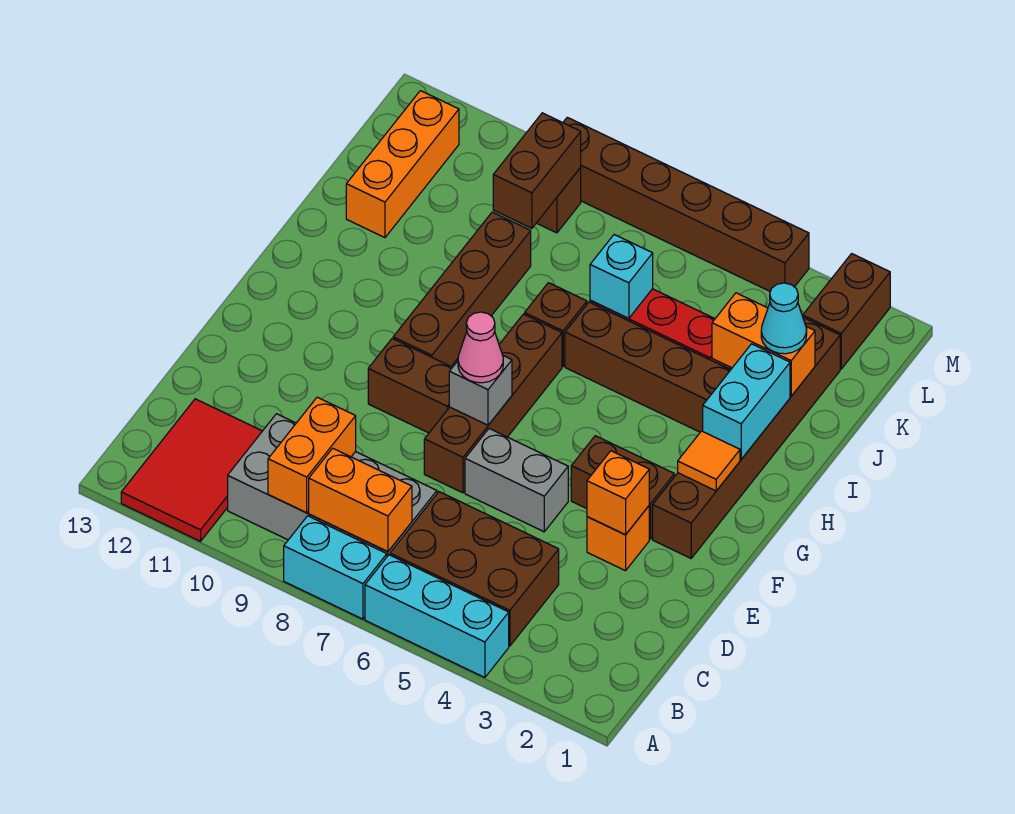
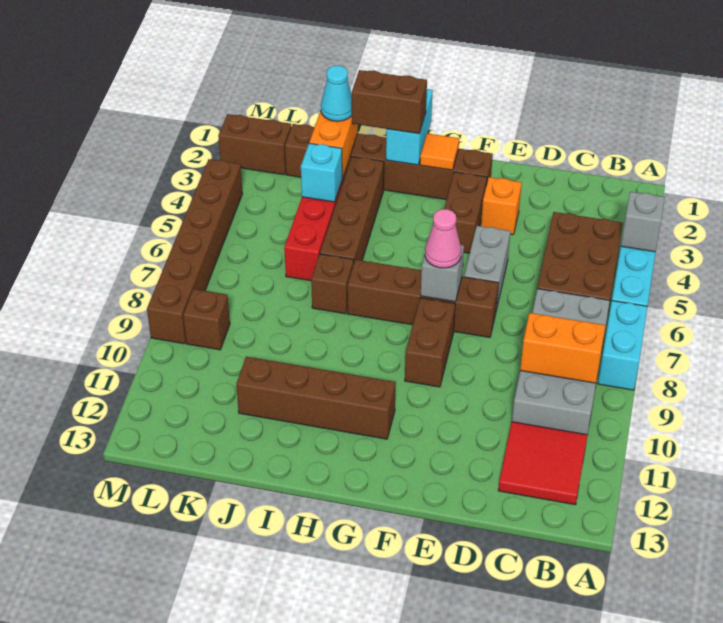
none -> grey brick A4 level 2
red tile A11:C12 level 1 -> red tile B11:C12 level 1
orange brick B7:B8 level 2 -> none
orange brick E3 level 2 -> none
brown brick G9:J9 level 1 -> brown brick G11:J11 level 1
cyan brick H2:I2 level 2 -> cyan brick H1:H2 level 2
cyan brick J6 level 2 -> cyan brick J4 level 2
orange brick J12:L12 level 1 -> none
brown brick K9:L9 level 2 -> brown brick H2:I2 level 3

